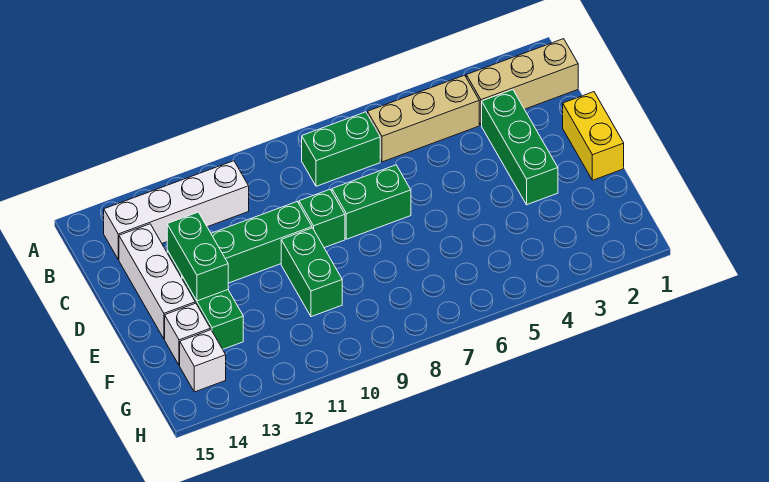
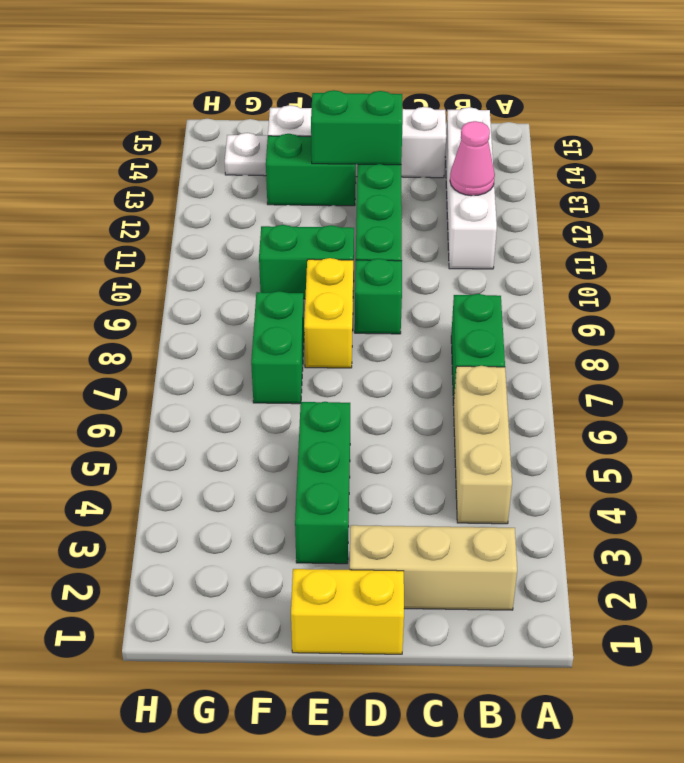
tan brick B1:B3 level 1 -> tan brick B2:D2 level 1
none -> pink cone B12 level 2
green brick C3:E3 level 1 -> green brick E3:E5 level 1
green brick D7:D8 level 1 -> green brick F7:F8 level 1
none -> yellow brick E8:E9 level 1
white brick G14 level 1 -> white plate G14 level 1

